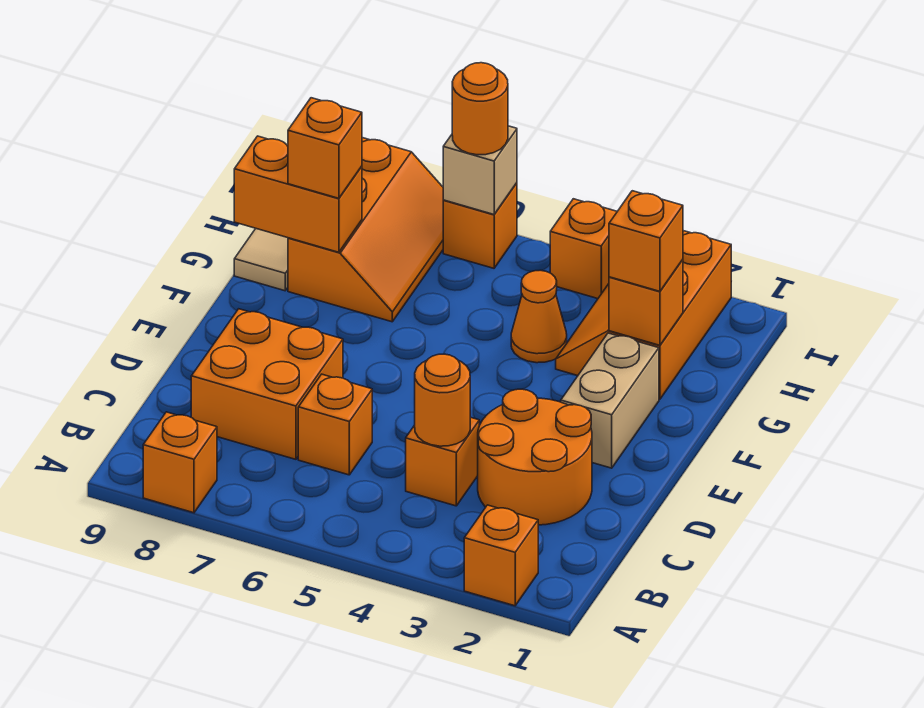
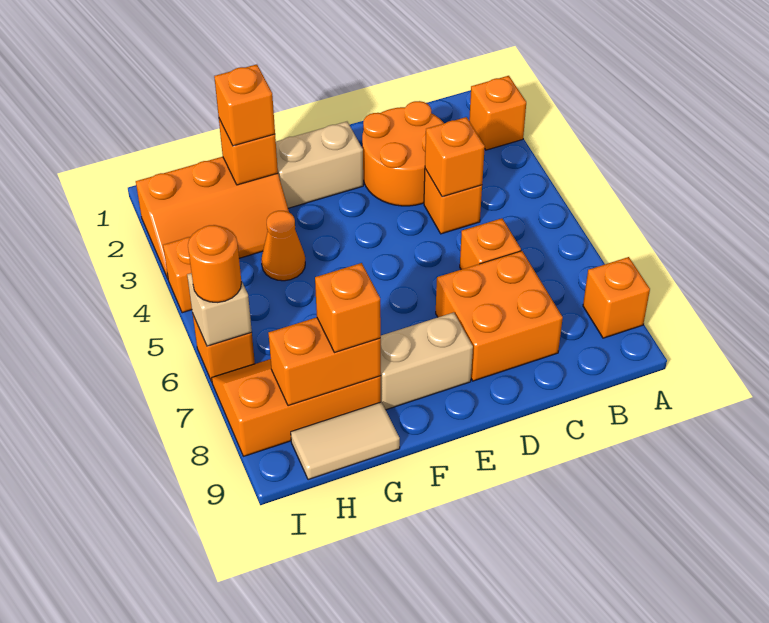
orange round brick C4 level 2 -> orange brick C4 level 2
none -> tan brick E8:F8 level 1
orange brick G8:G9 level 2 -> orange brick G8:H8 level 2

